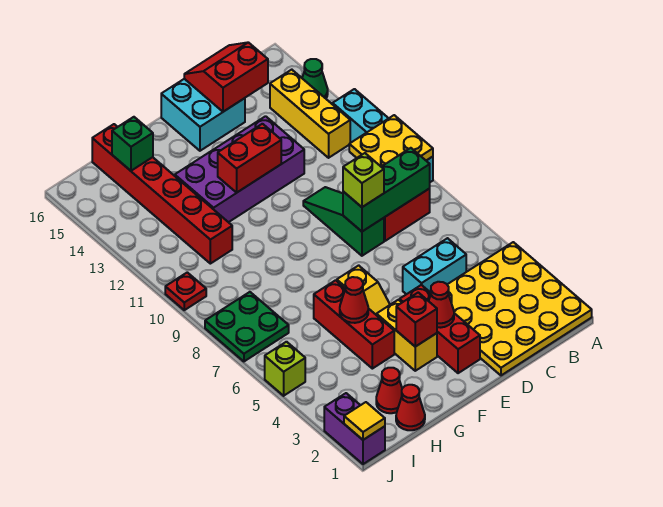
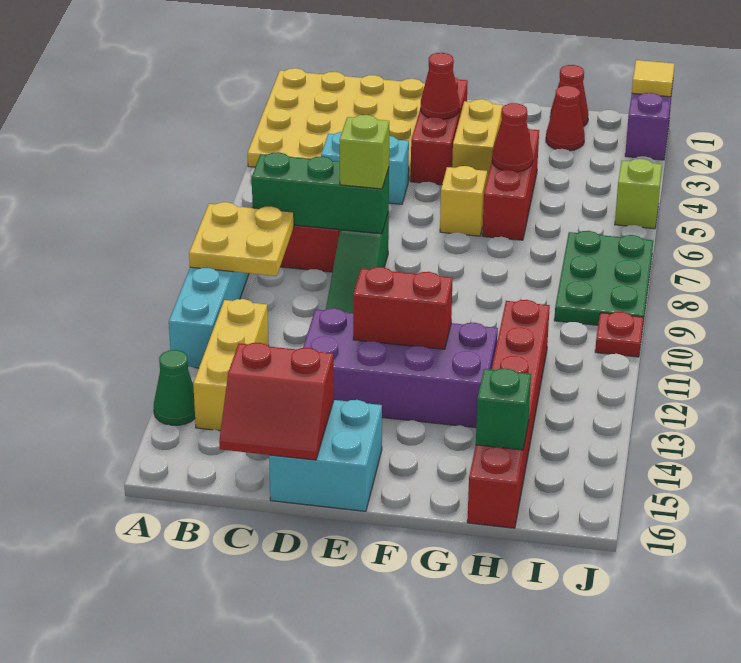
red brick F3 level 2 -> none
green plate I7:J8 level 1 -> green plate I7:J9 level 1

